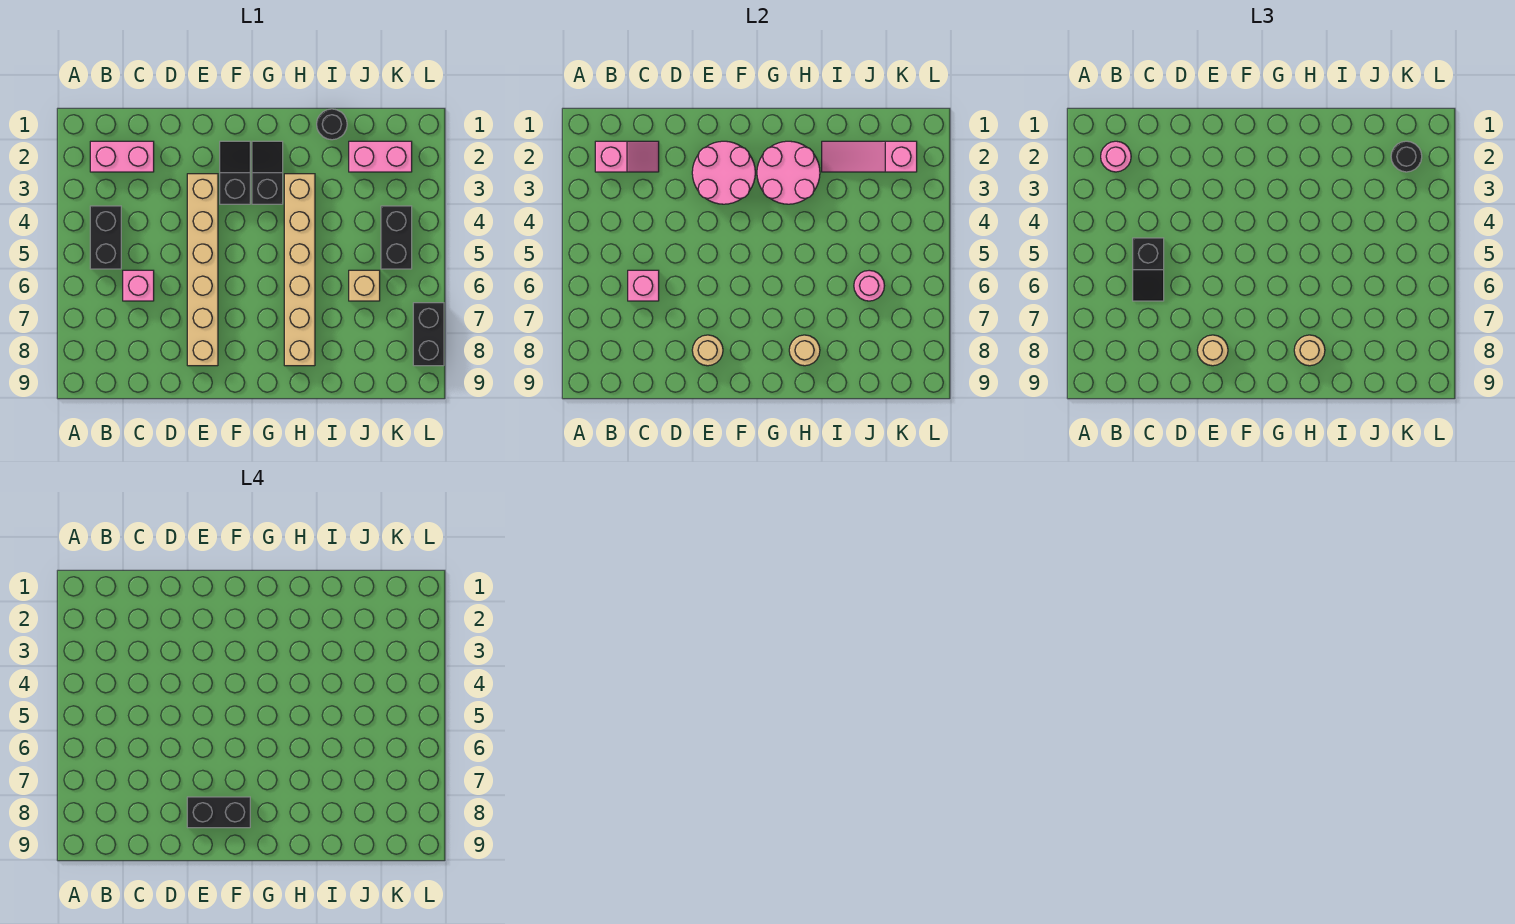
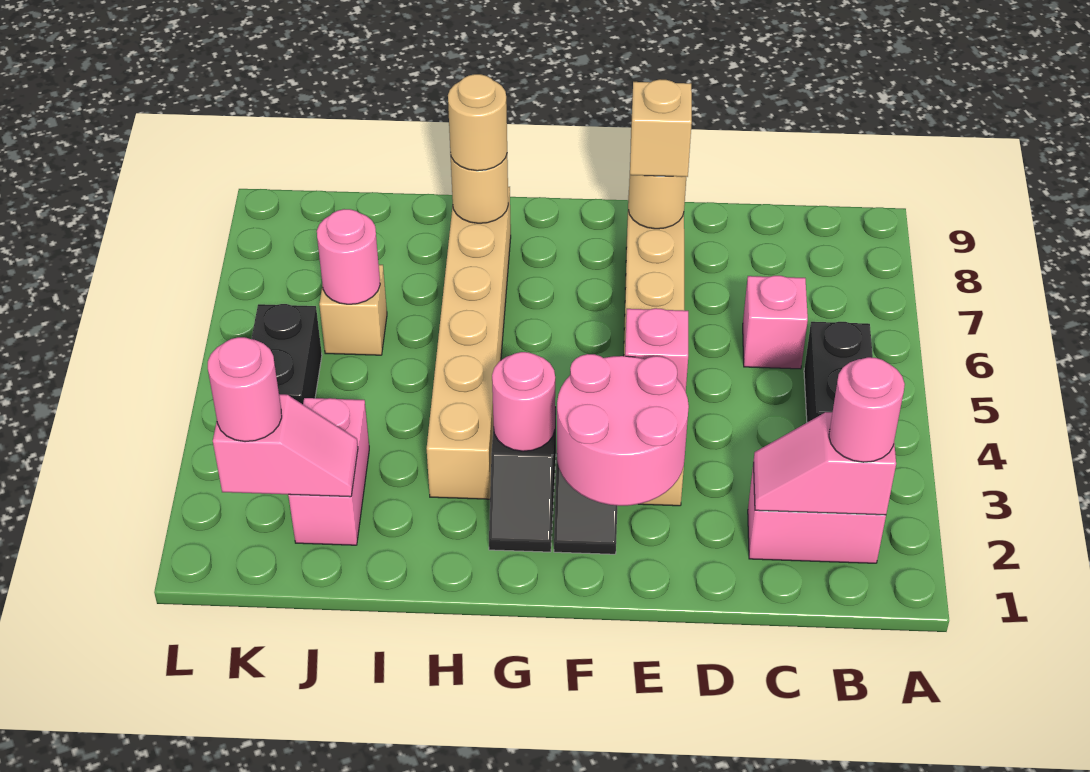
black slope C5:C6 level 3 top 5 -> none
pink brick C6 level 2 -> pink brick E4 level 2
tan round brick E8 level 3 -> tan brick E8 level 3
black brick E8:F8 level 4 -> none
pink round brick G2:H3 level 2 -> pink round brick G3 level 2
black round brick I1 level 1 -> none
pink slope I2:K2 level 2 top K -> pink slope J2:K2 level 2 top K
pink brick J2:K2 level 1 -> pink brick J2:J3 level 1
black round brick K2 level 3 -> pink round brick K2 level 3
black brick L7:L8 level 1 -> none

